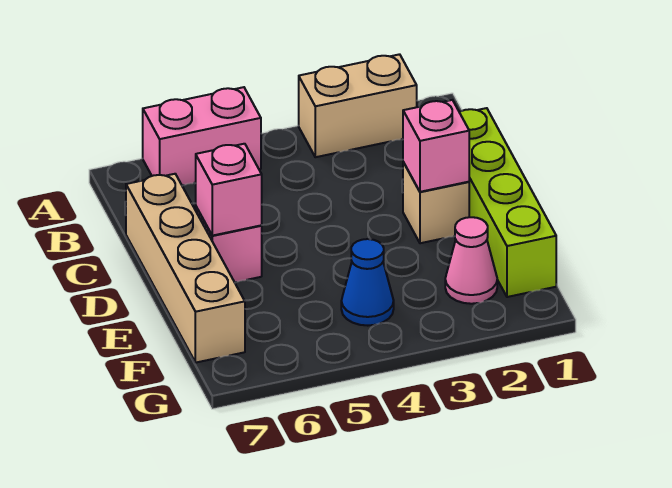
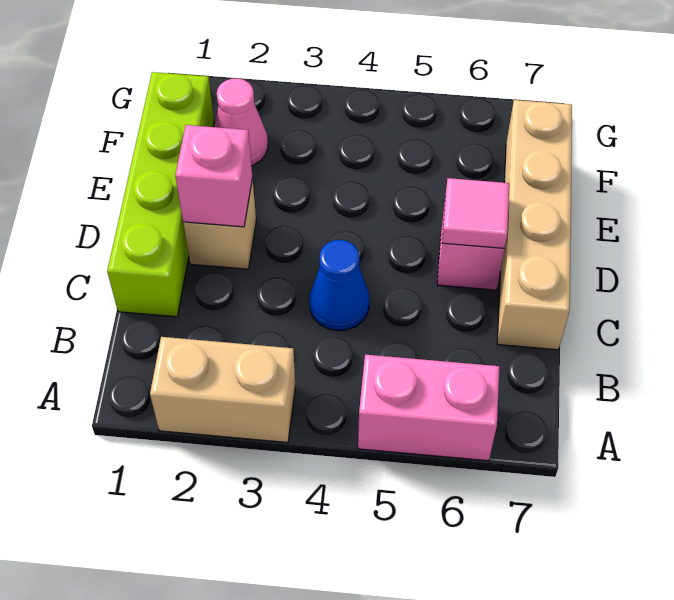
pink brick D6 level 2 -> pink tile D6 level 2
blue cone F4 level 1 -> blue cone C4 level 1

